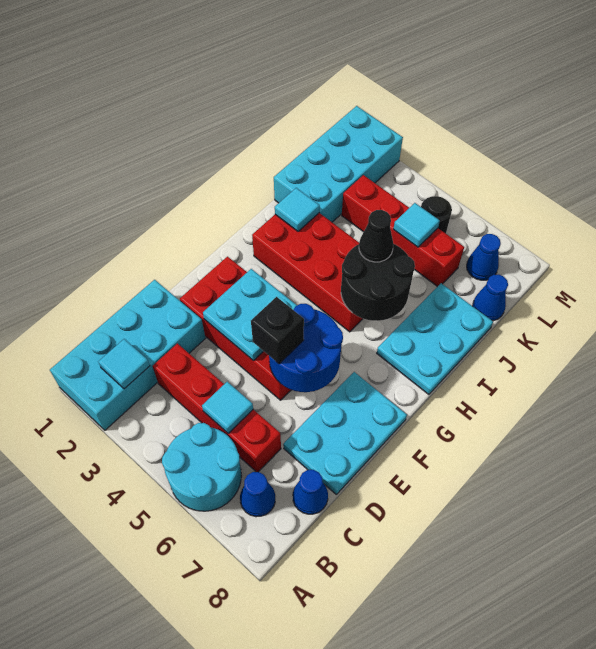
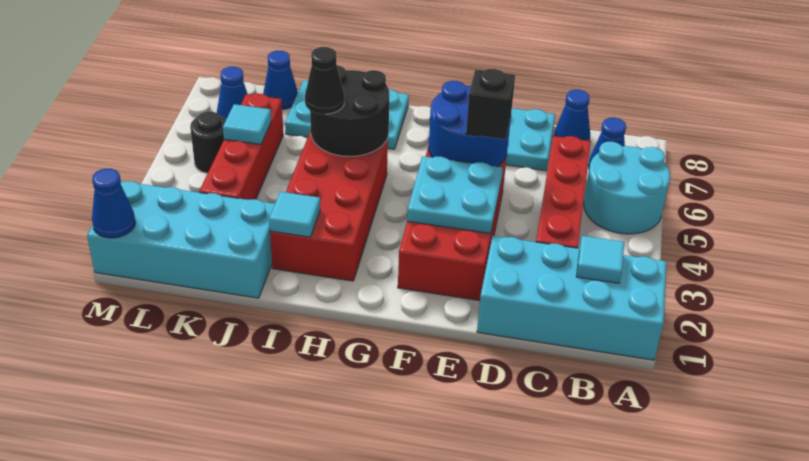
cyan tile C5 level 2 -> none
none -> blue cone M1 level 2

